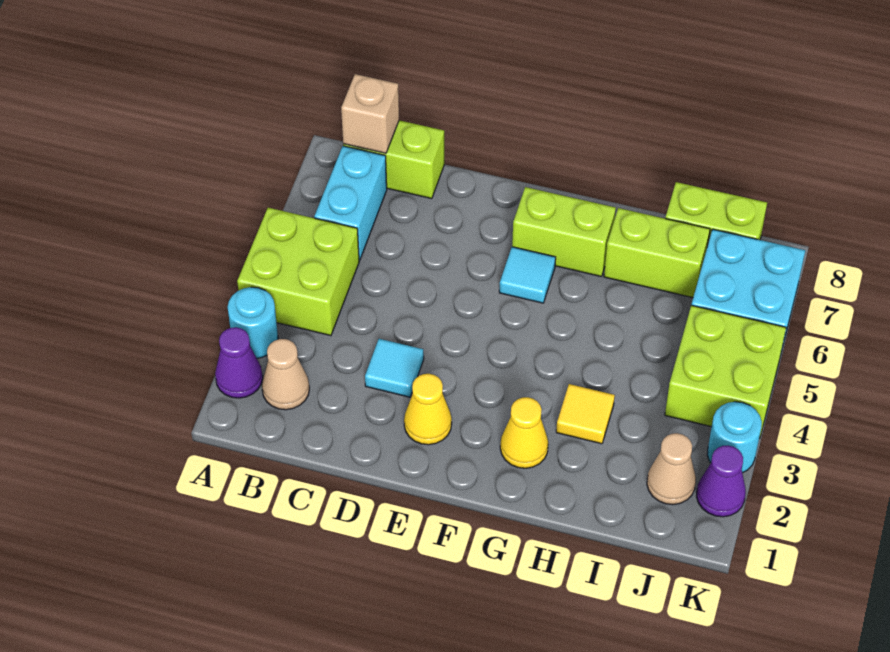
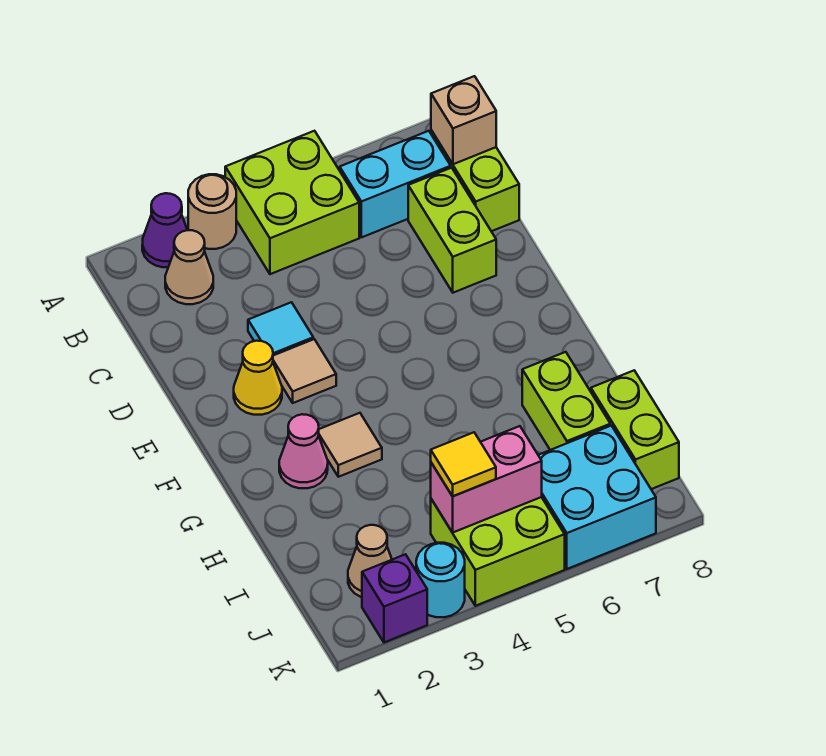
cyan round brick A3 level 1 -> tan round brick A3 level 1
none -> tan tile E3 level 1
cyan tile F6 level 1 -> none
lime brick F7:G7 level 1 -> lime brick C7:D7 level 1
yellow cone G2 level 1 -> pink cone G2 level 1
none -> tan tile G3 level 1
yellow tile H3 level 1 -> yellow tile J4 level 3
none -> pink brick J4:J5 level 2
purple cone K2 level 1 -> purple brick K2 level 1

